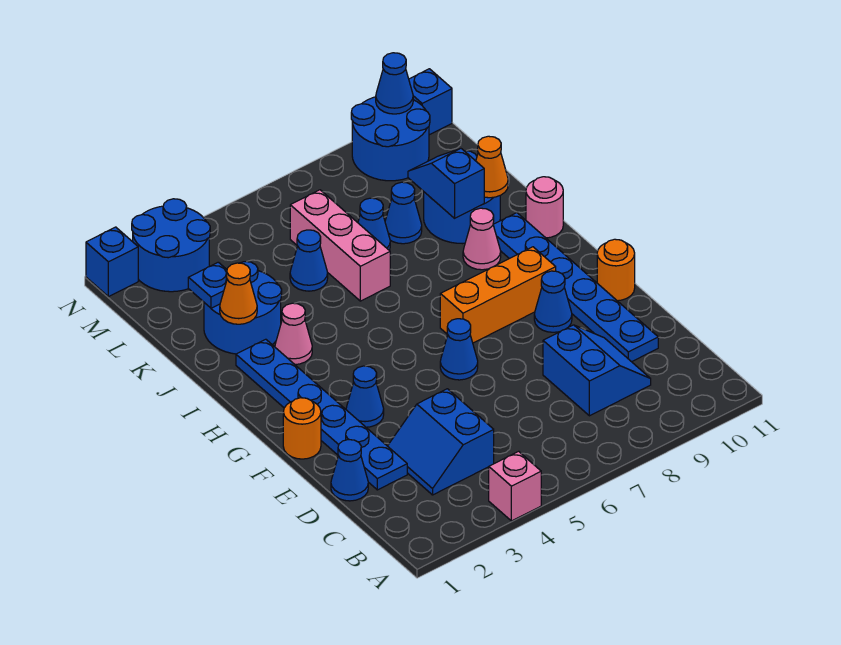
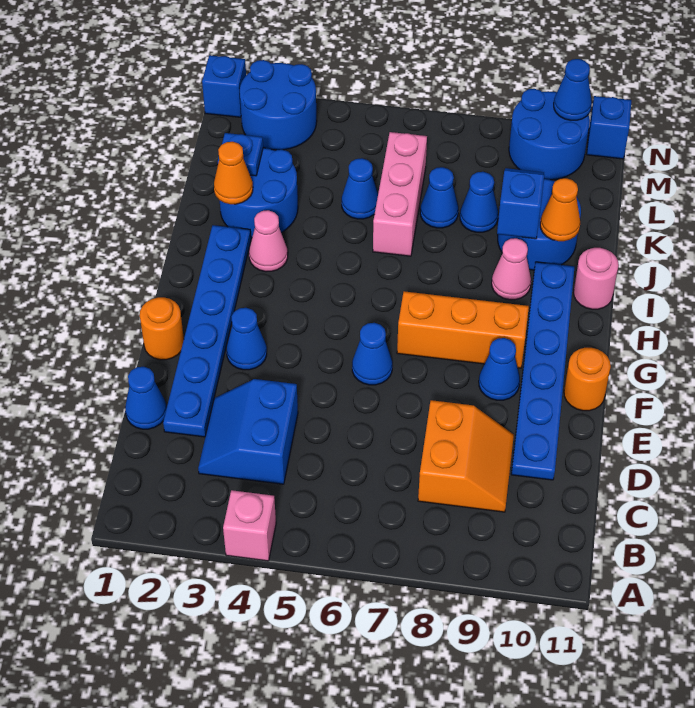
blue slope C8:D9 level 1 top 8 -> orange slope C8:D9 level 1 top 8

